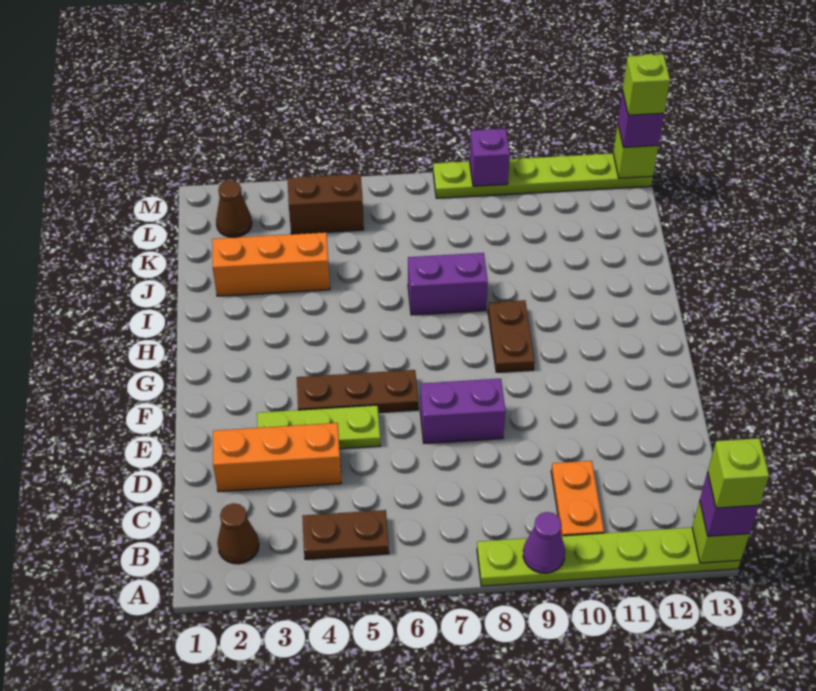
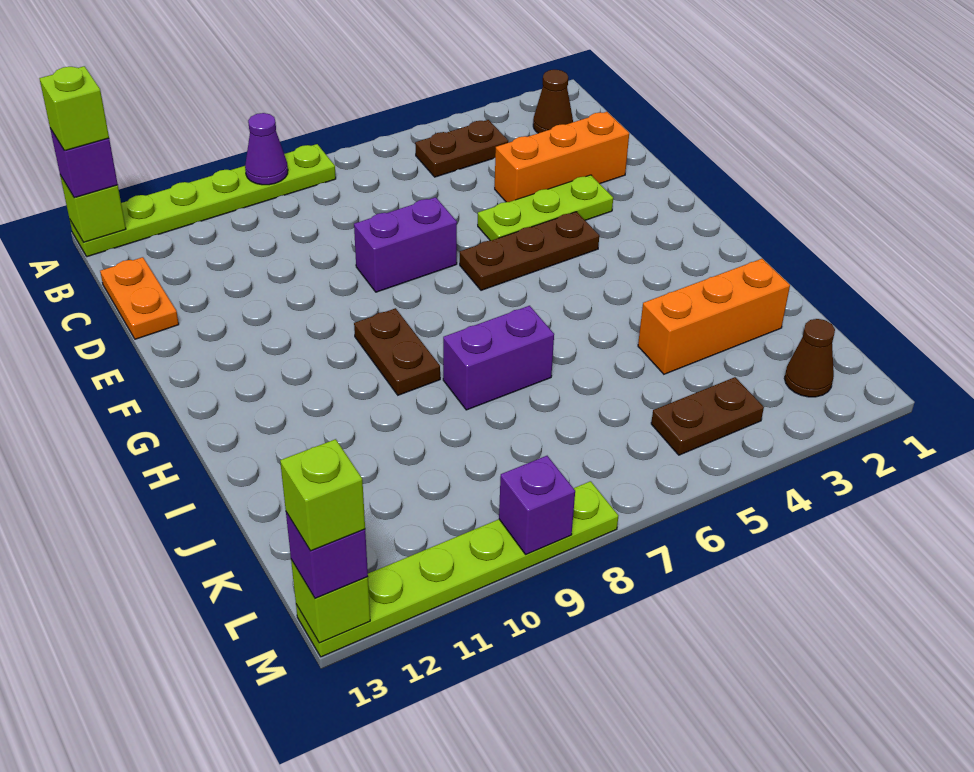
orange plate B10:C10 level 1 -> orange plate C13:D13 level 1
brown brick L4:L5 level 1 -> brown plate L4:L5 level 1

